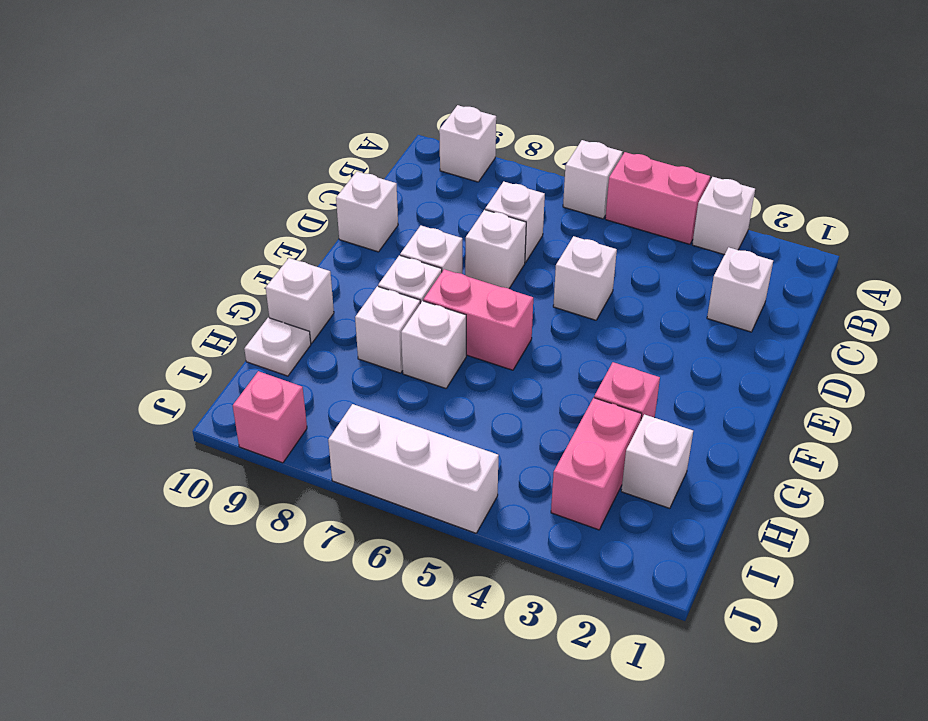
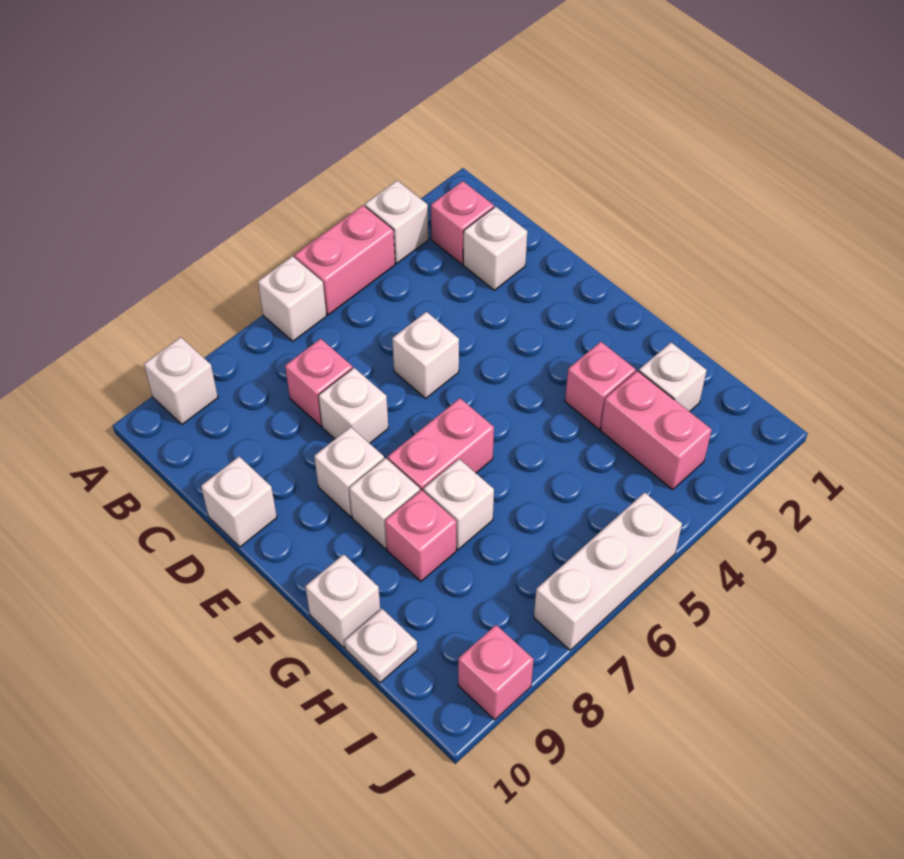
none -> pink brick B2 level 1
white brick C7 level 1 -> pink brick C7 level 1
white brick G8 level 1 -> pink brick G8 level 1

